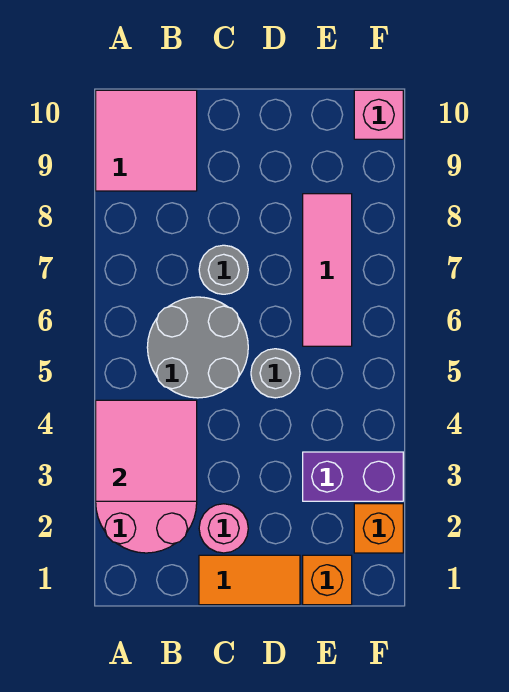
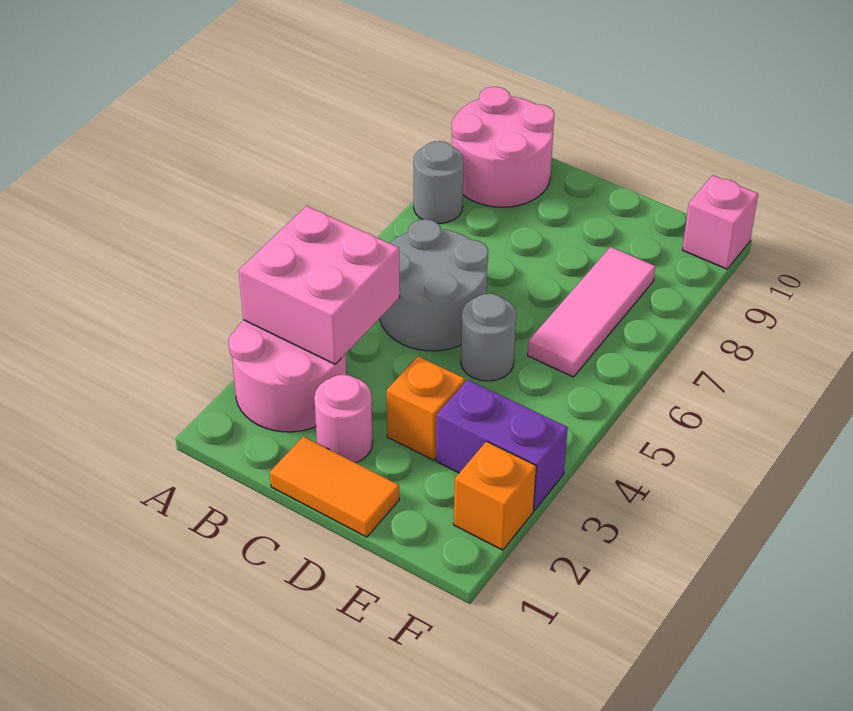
pink tile A3:B4 level 2 -> pink brick A3:B4 level 2
pink tile A9:B10 level 1 -> pink round brick A9:B10 level 1
grey round brick C7 level 1 -> grey round brick A8 level 1
orange brick E1 level 1 -> orange brick D3 level 1

